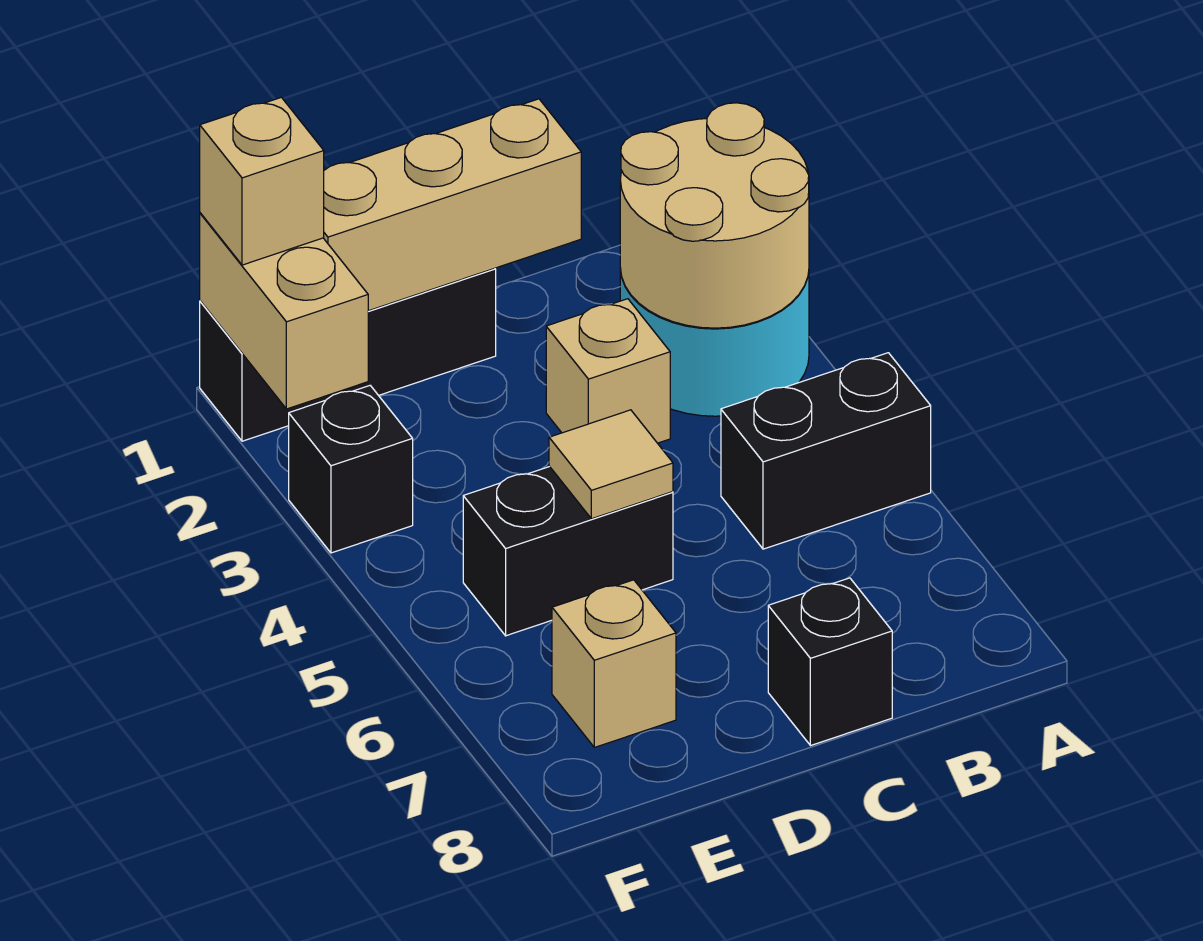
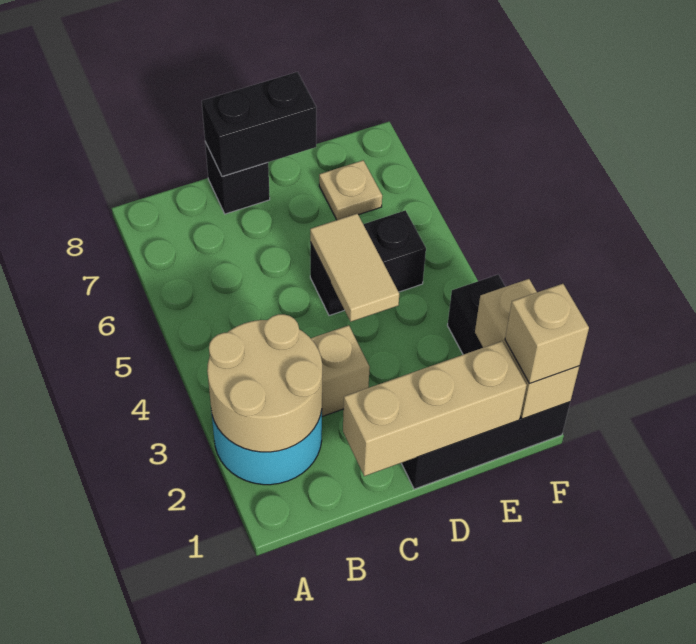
black brick A5:B5 level 1 -> black brick C8:D8 level 2
tan tile D5 level 2 -> tan tile D4:D5 level 2
tan brick E7 level 1 -> tan plate E7 level 1

